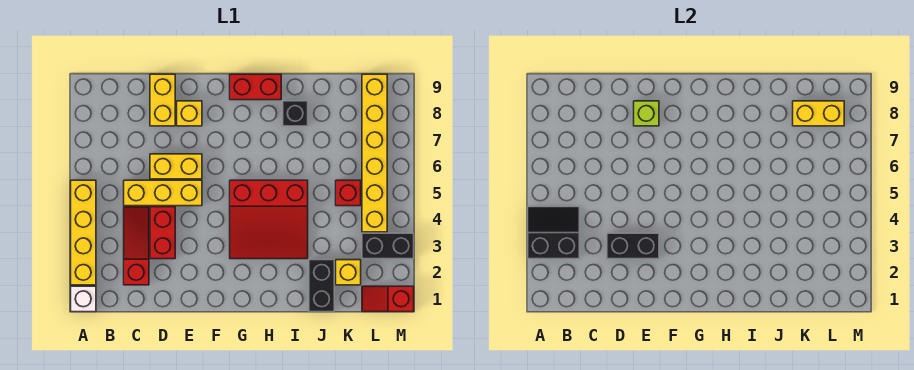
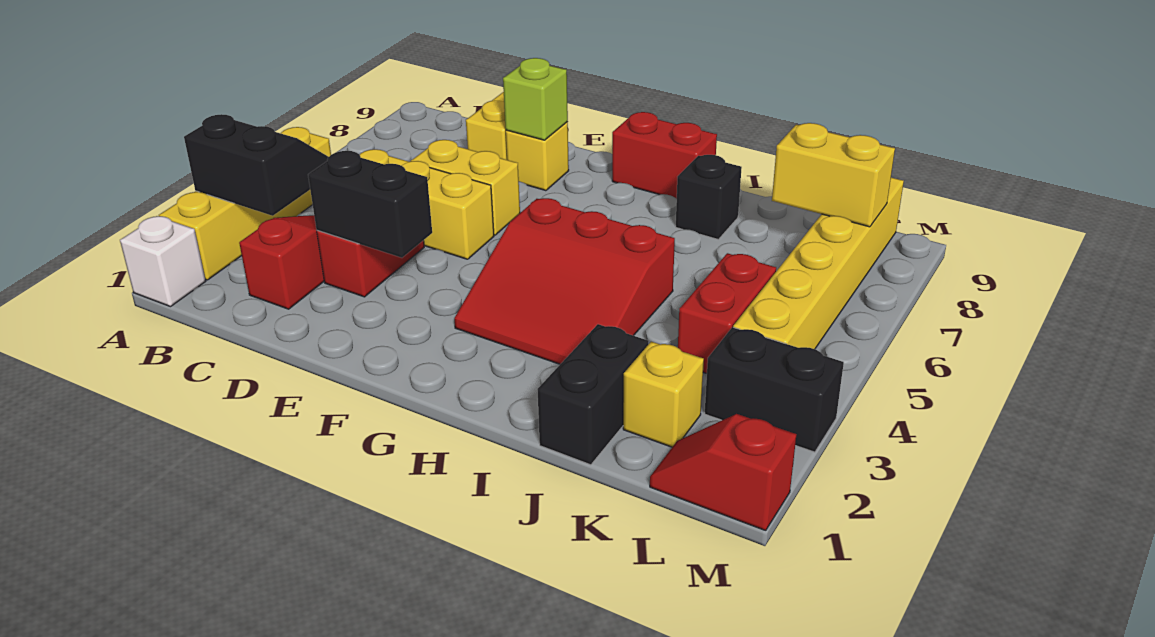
red brick K5 level 1 -> red brick K4:K5 level 1

